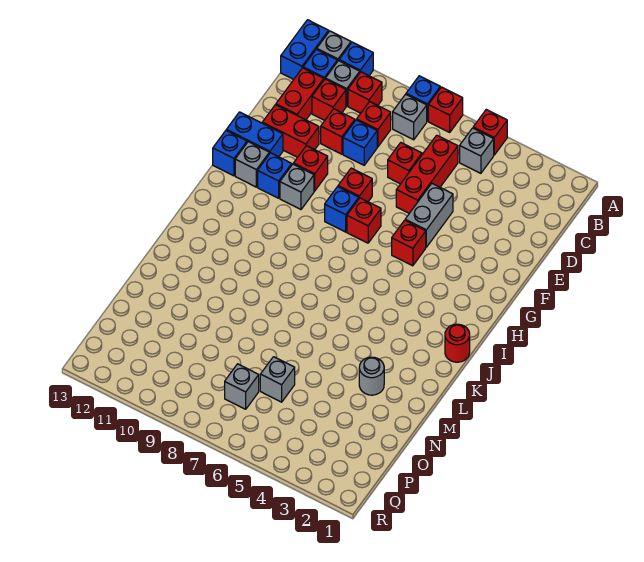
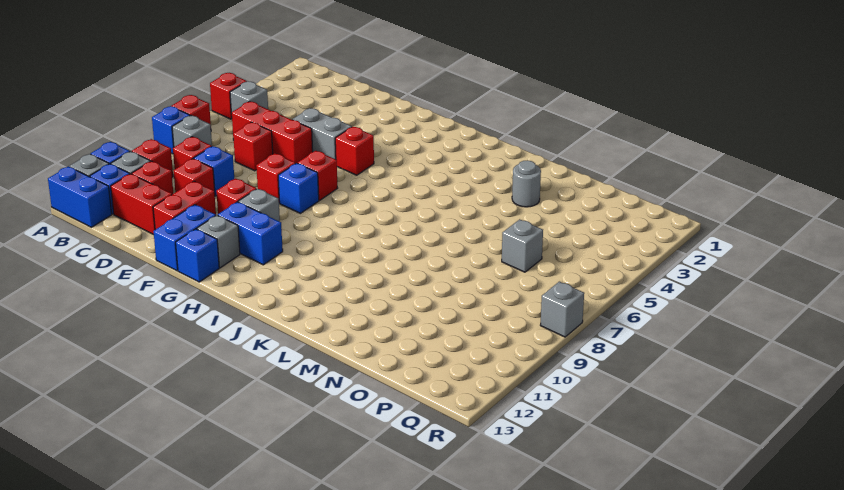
blue brick G11 level 1 -> blue brick G11:H11 level 1
red round brick J1 level 1 -> none
grey brick P7 level 1 -> grey brick R8 level 1

